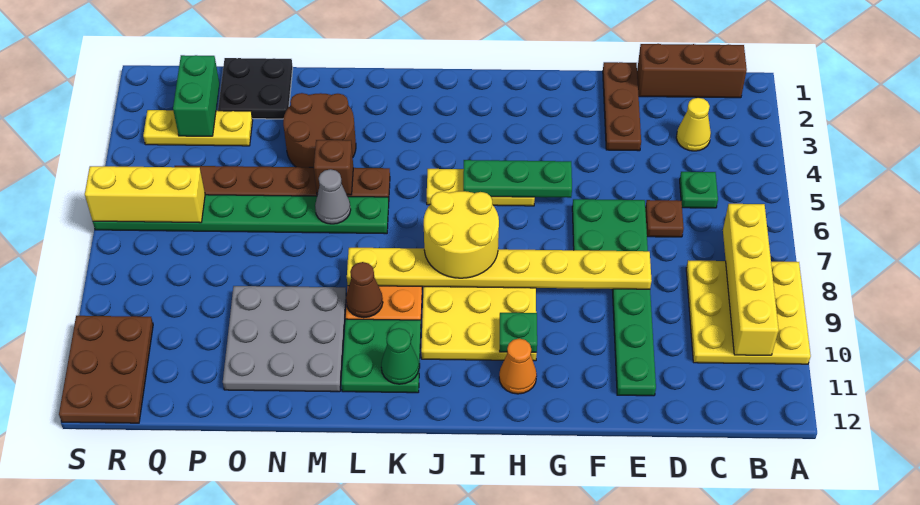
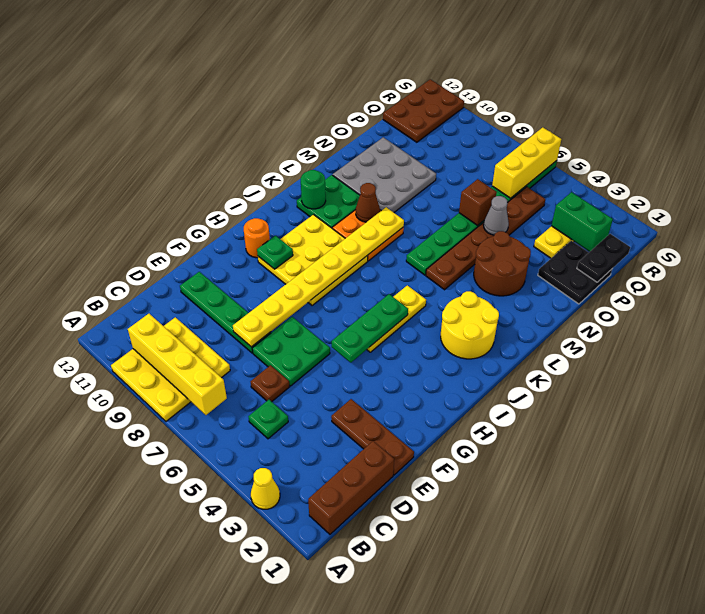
yellow cone C3 level 1 -> yellow cone A3 level 1
orange cone H11 level 1 -> orange round brick H11 level 1
yellow round brick I7:J8 level 3 -> yellow round brick J2:K3 level 1
green cone K11 level 2 -> green round brick K11 level 2
brown brick M5 level 2 -> brown brick O6 level 2
grey cone M6 level 2 -> grey cone O5 level 2
none -> black plate P1:Q1 level 2
brown plate R10:S12 level 1 -> brown plate Q11:S12 level 1

